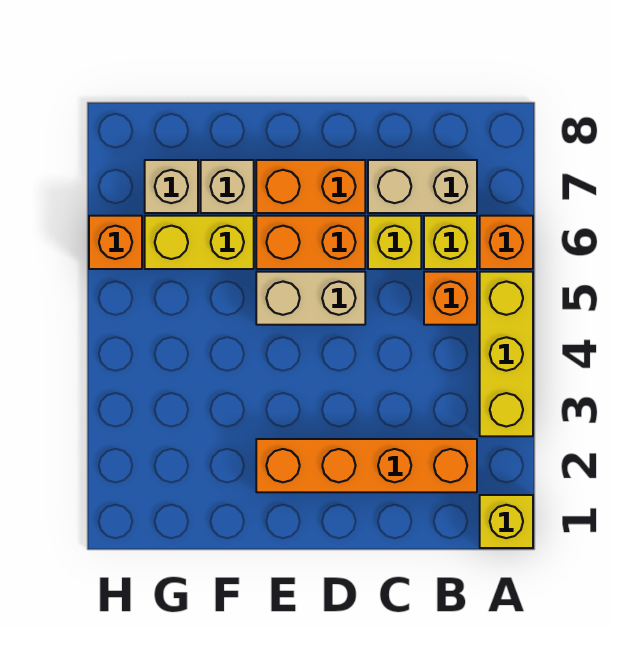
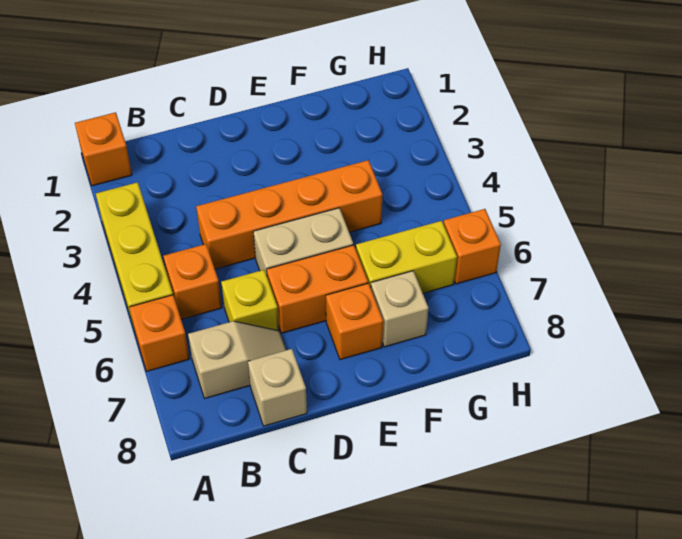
yellow brick A1 level 1 -> orange brick A1 level 1
orange brick B2:E2 level 1 -> orange brick C4:F4 level 1
yellow brick B6 level 1 -> none
tan brick B7:C7 level 1 -> tan slope B7:C7 level 1 top B
orange brick D7:E7 level 1 -> orange brick E7 level 1
tan brick G7 level 1 -> tan brick C8 level 1

